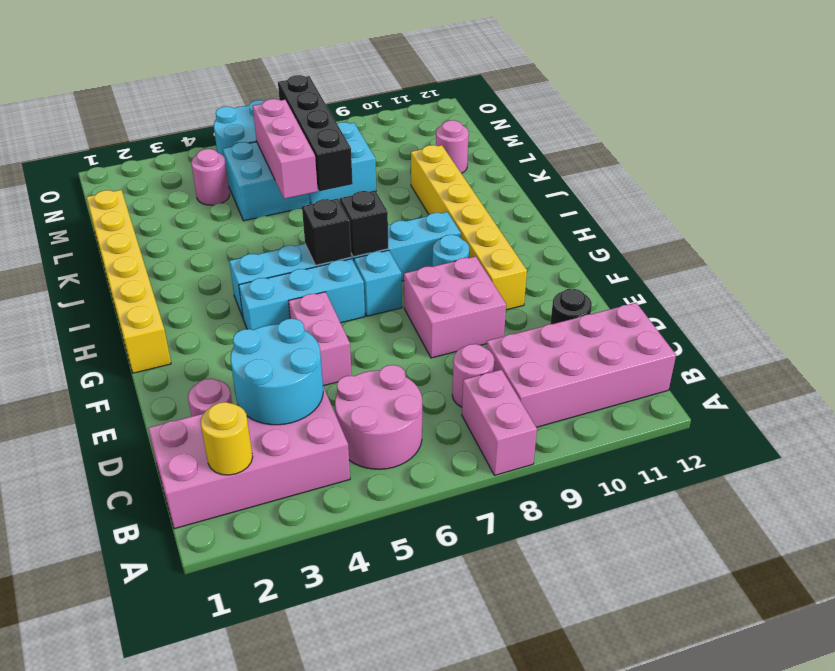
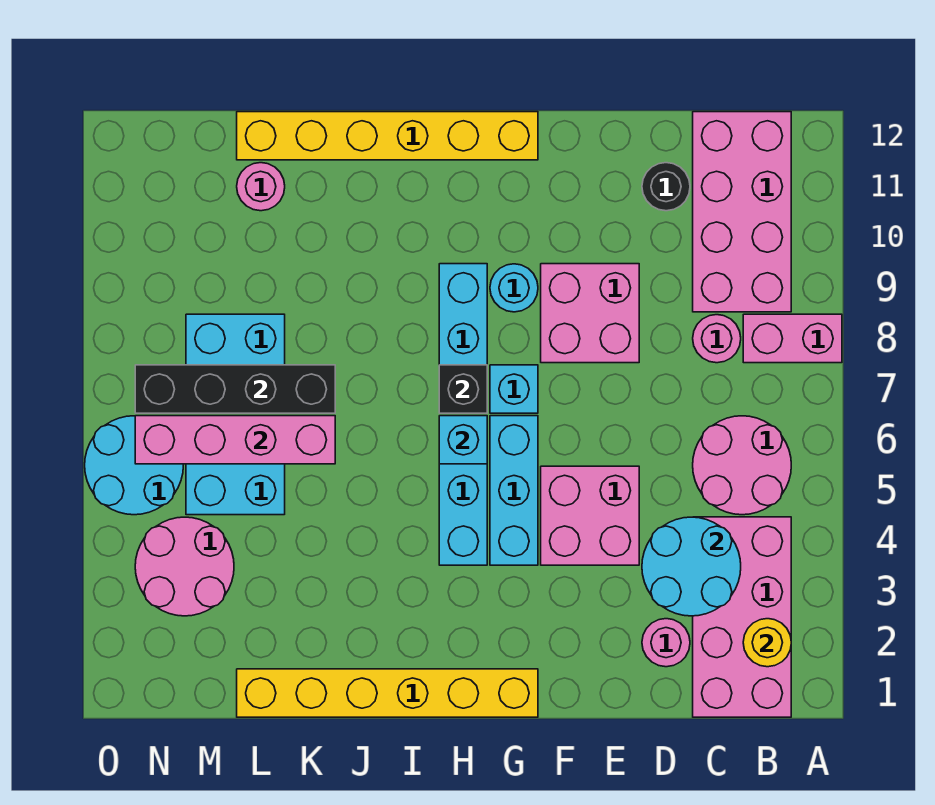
pink brick E5:F5 level 1 -> pink brick E4:F5 level 1
yellow brick F10:K10 level 1 -> yellow brick G12:L12 level 1
black brick H6 level 2 -> cyan brick H6 level 2
pink brick K6:M6 level 2 -> pink brick K6:N6 level 2
pink round brick M4 level 1 -> pink round brick M3:N4 level 1

